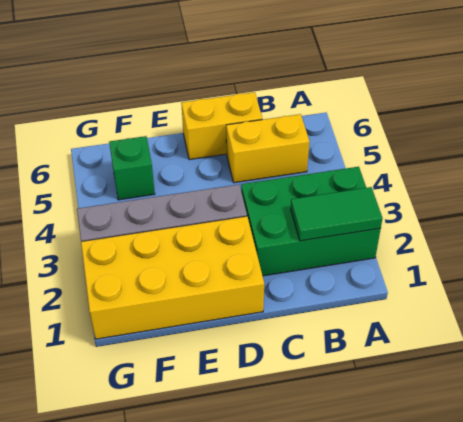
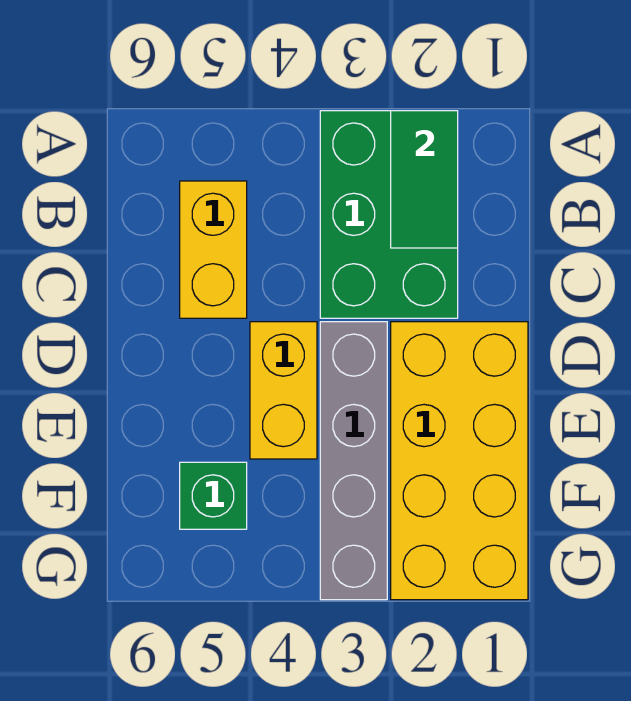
yellow brick C6:D6 level 1 -> yellow brick D4:E4 level 1

